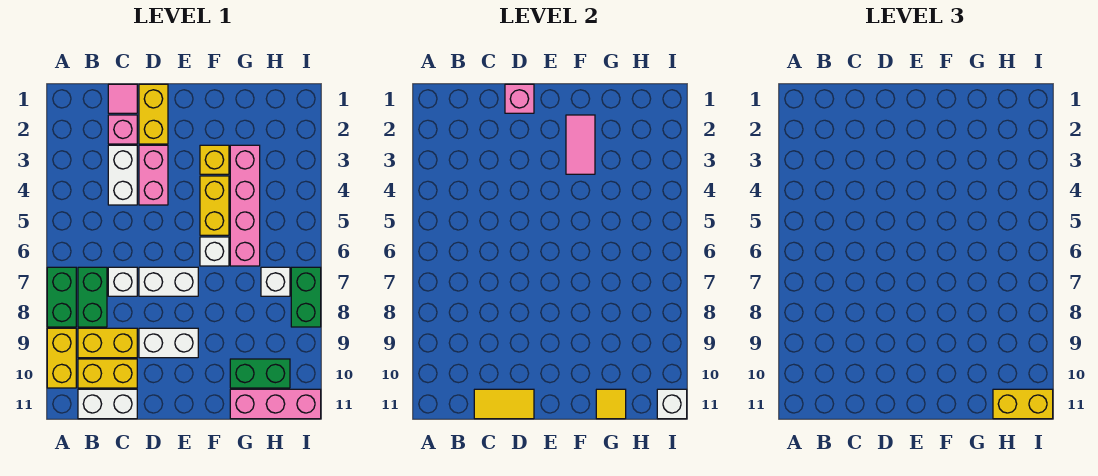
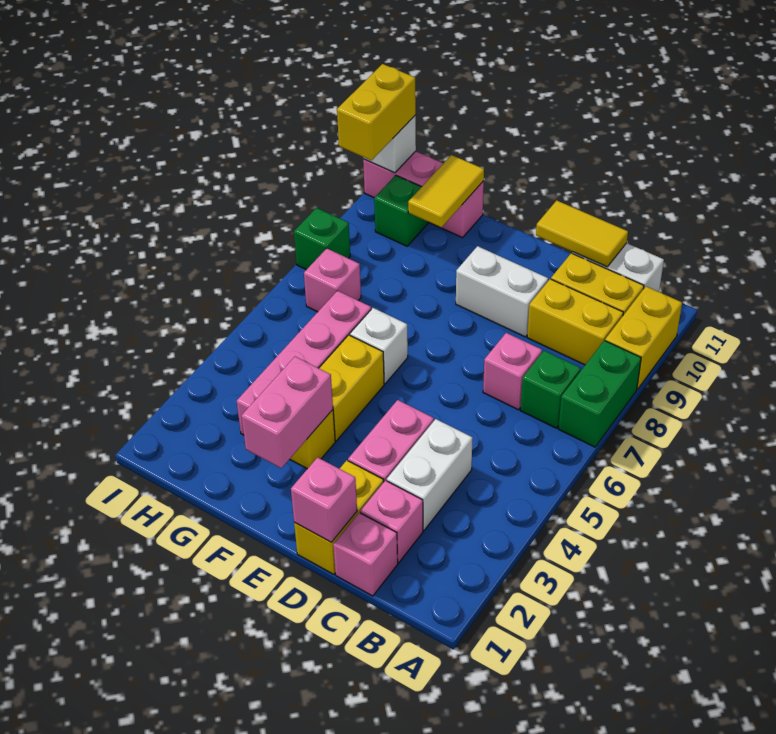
green brick B7:B8 level 1 -> green brick B7 level 1
pink tile C1 level 1 -> pink brick C1 level 1
white brick C7 level 1 -> pink brick C7 level 1
white brick D7:E7 level 1 -> none
pink tile F2:F3 level 2 -> pink brick F2:F3 level 2
green brick G10:H10 level 1 -> green brick H10 level 1
yellow tile G11 level 2 -> yellow tile G10:G11 level 2
white brick H7 level 1 -> pink brick H7 level 1
yellow brick H11:I11 level 3 -> yellow brick I10:I11 level 3
green brick I7:I8 level 1 -> green brick I8 level 1

